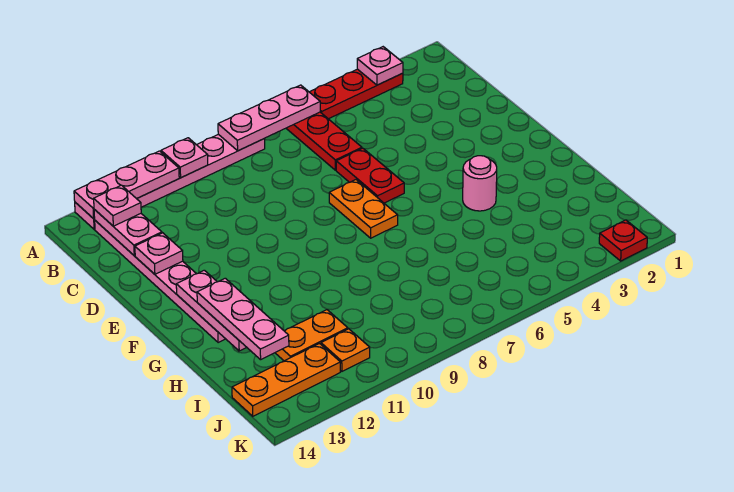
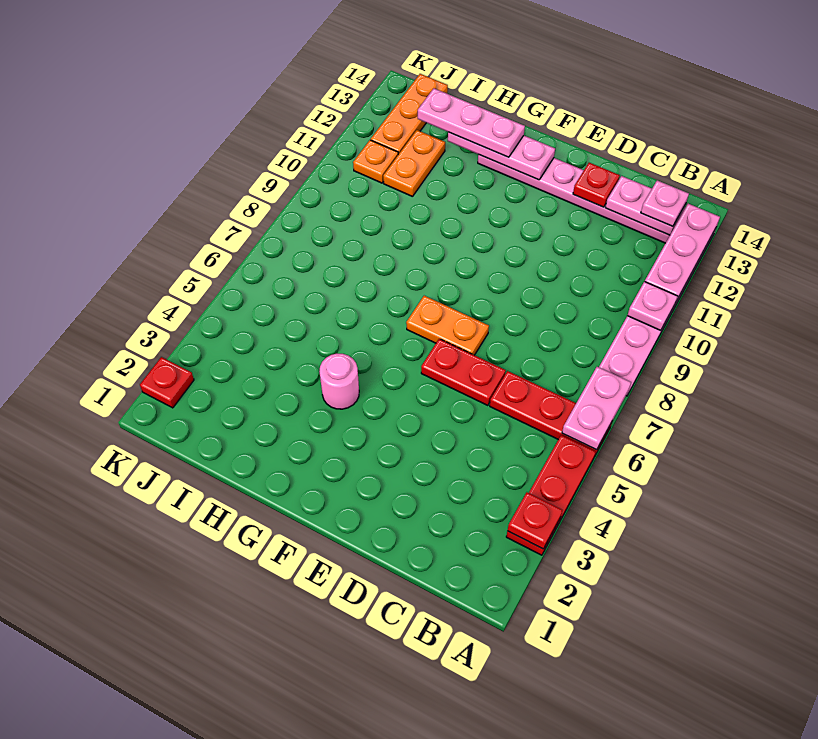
pink plate A3 level 2 -> red plate A3 level 2
pink plate A6:A8 level 2 -> pink plate A6:A7 level 2
pink plate D13 level 2 -> red plate D13 level 2

